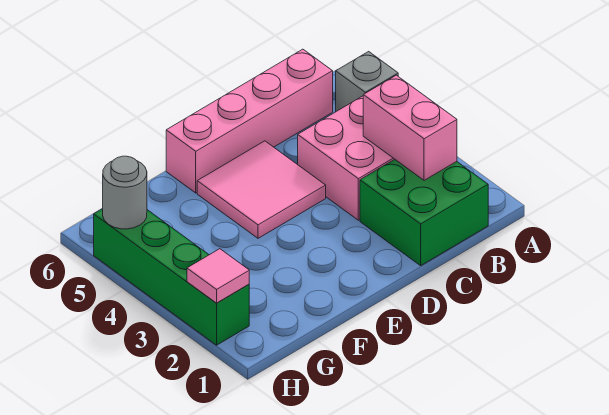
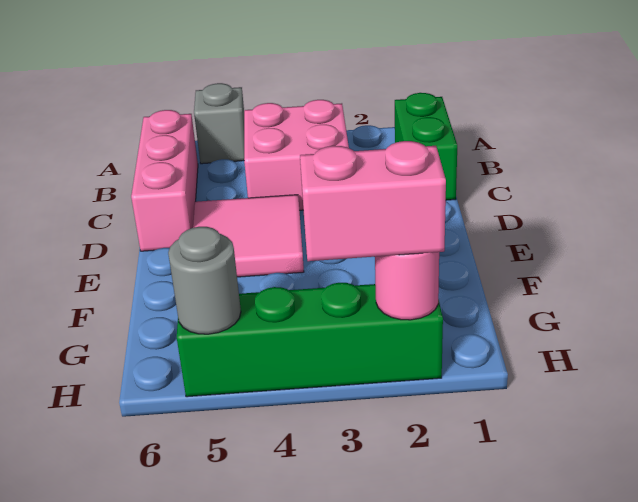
green brick B1:C2 level 1 -> green brick B1:C1 level 1
pink brick B2:B3 level 2 -> pink brick H2:H3 level 3
pink brick B6:E6 level 1 -> pink brick B6:D6 level 1
pink tile H2 level 2 -> pink round brick H2 level 2

